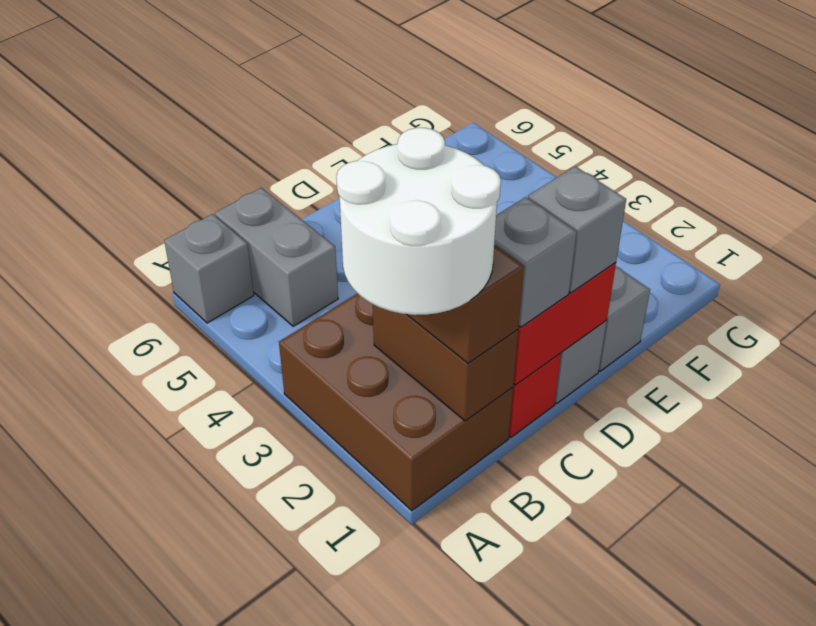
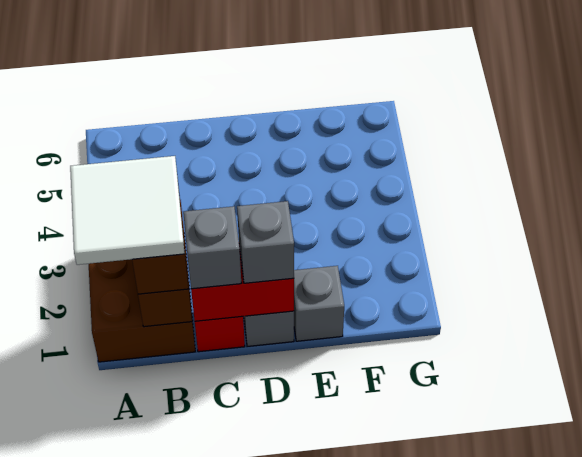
white round brick A1:B2 level 4 -> white tile A1:B2 level 4
grey brick A6 level 1 -> none
grey brick B5:B6 level 1 -> none

